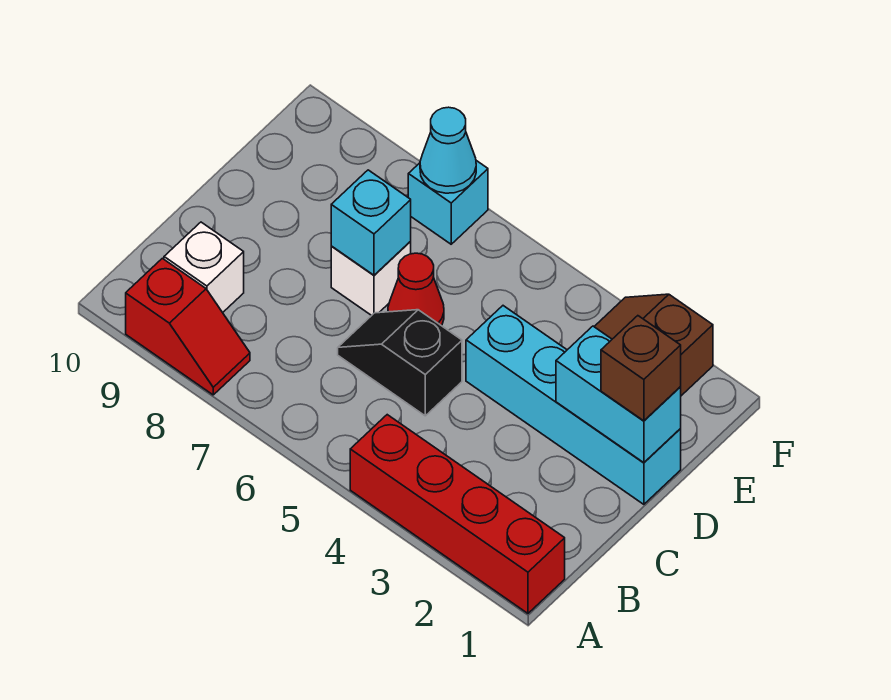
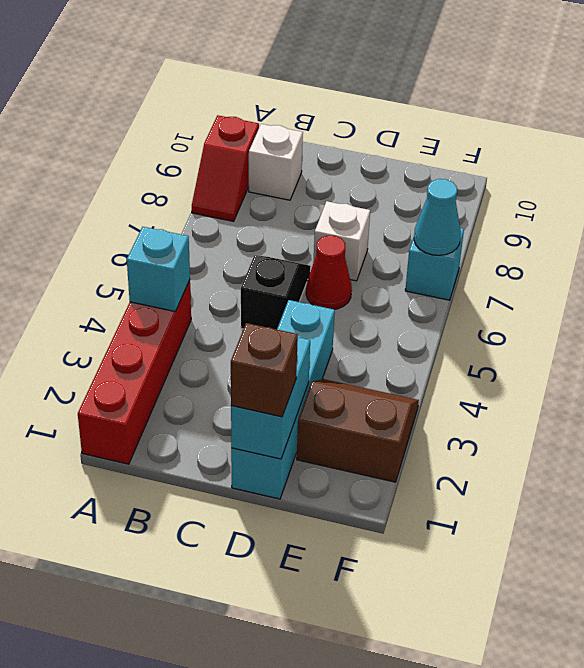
cyan brick D7 level 2 -> cyan brick A4 level 2

